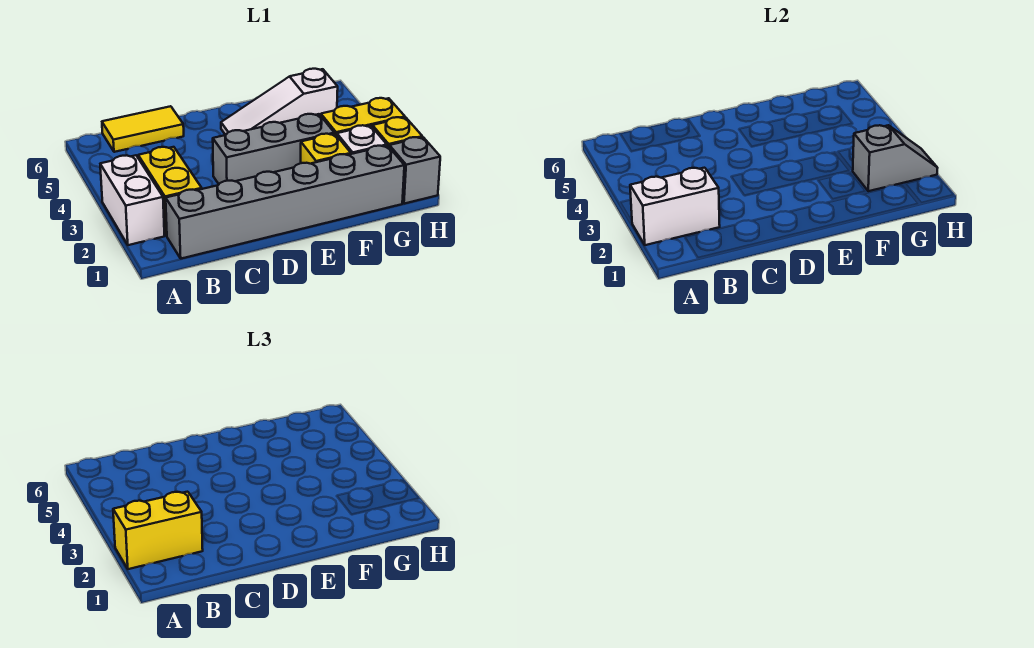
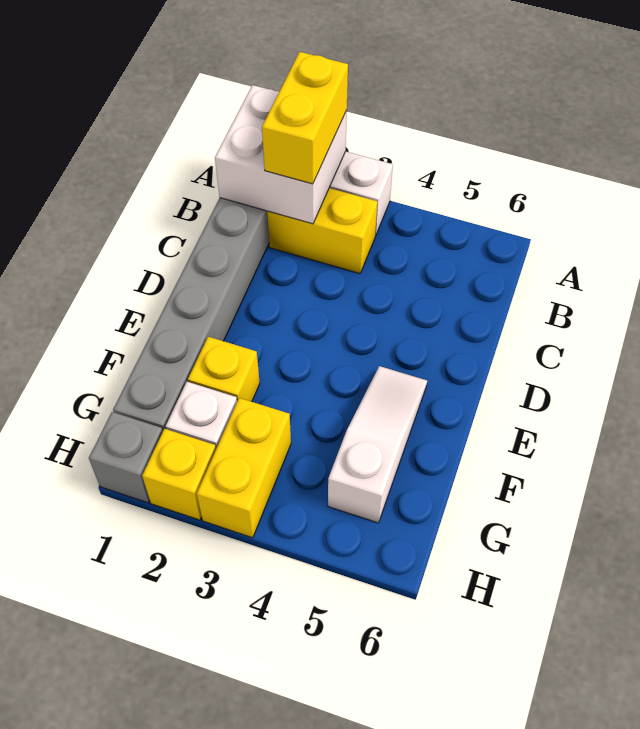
white brick A2:B2 level 2 -> white brick A1:B2 level 2
yellow tile B6:C6 level 1 -> none
grey brick D3:F3 level 1 -> none
grey slope G2:H2 level 2 top G -> none

